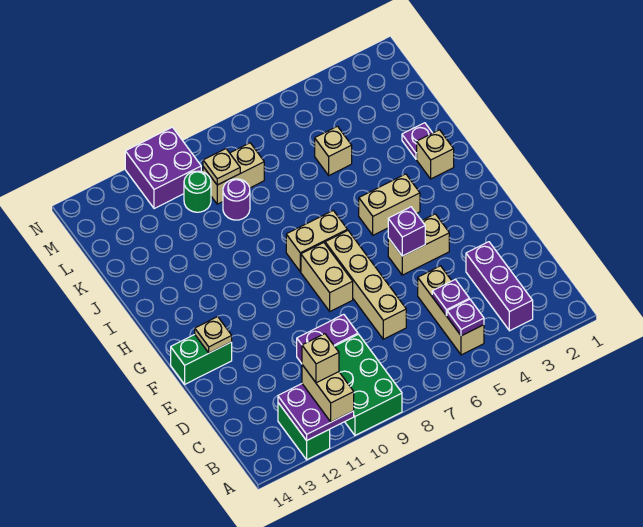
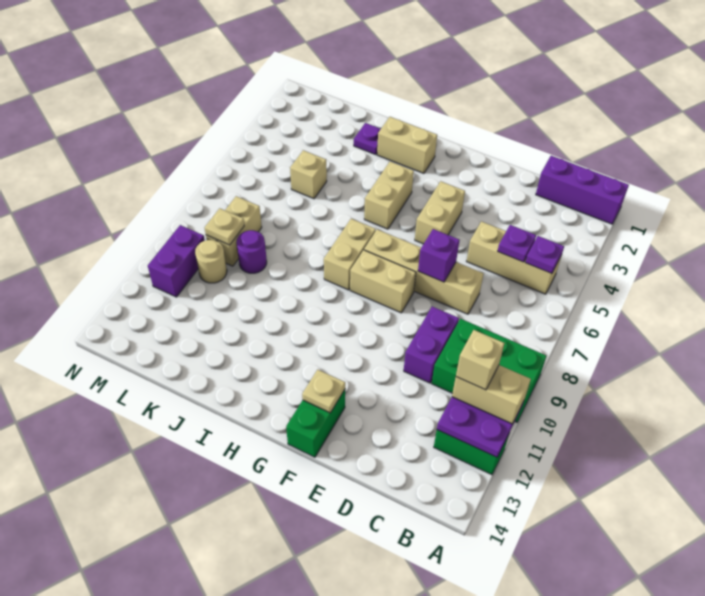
purple brick B3:D3 level 1 -> purple brick A1:C1 level 1
purple brick F5 level 2 -> purple brick E7 level 2
tan brick I2 level 1 -> tan brick H2:I2 level 1
green round brick L10 level 1 -> tan round brick L10 level 1
purple brick M10:N11 level 1 -> purple brick M10:M11 level 1

